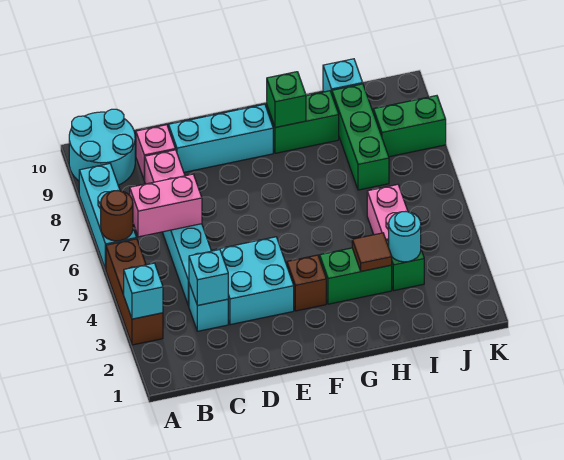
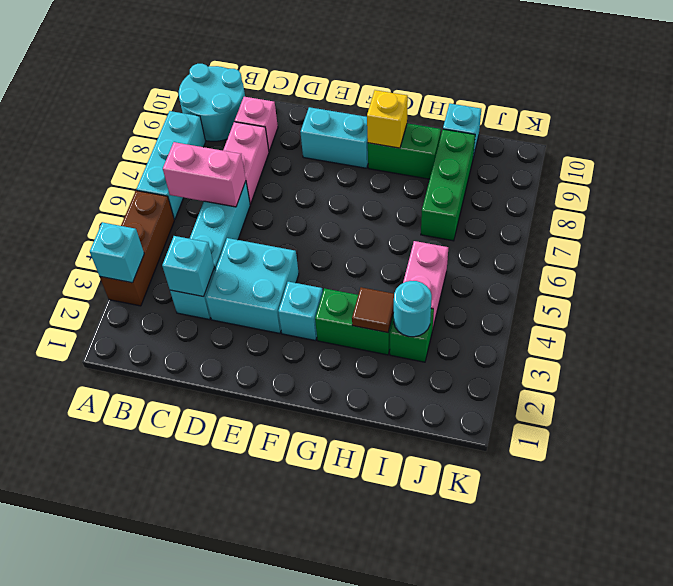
brown round brick A6 level 2 -> none
cyan brick D9:F9 level 1 -> cyan brick E9:F9 level 1
brown brick F3 level 1 -> cyan brick F3 level 1
green brick G9 level 2 -> yellow brick G9 level 2
green brick J8:K8 level 1 -> none

